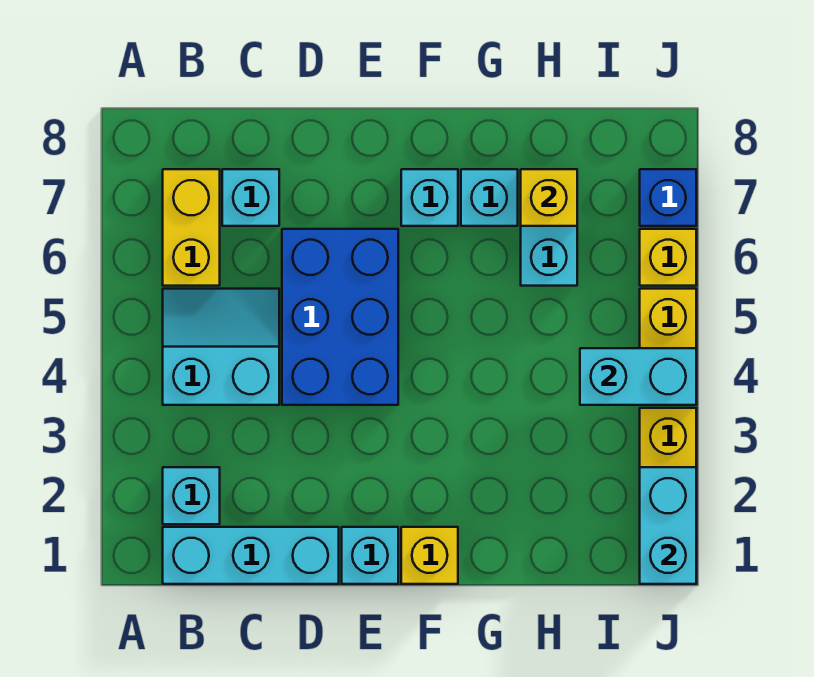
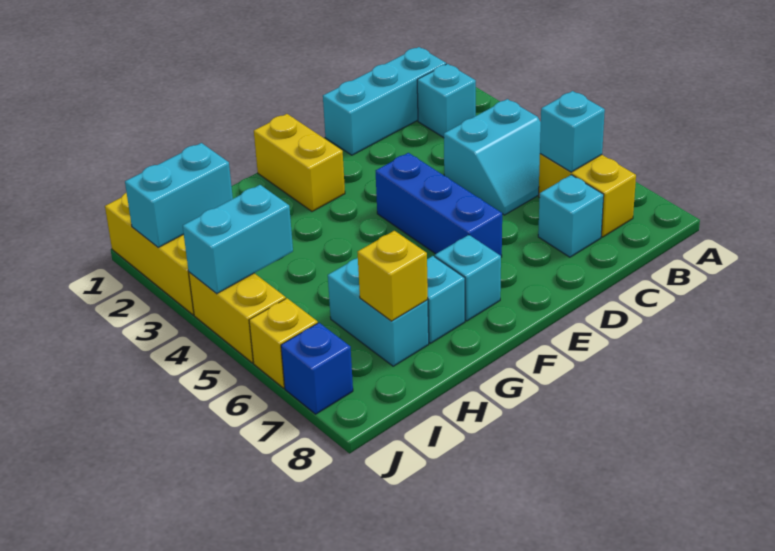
blue brick D4:E6 level 1 -> blue brick E4:E6 level 1
cyan brick E1 level 1 -> cyan brick B6 level 2
yellow brick F1 level 1 -> yellow brick F1:F2 level 1
cyan brick J1:J2 level 2 -> cyan brick I2:J2 level 2

